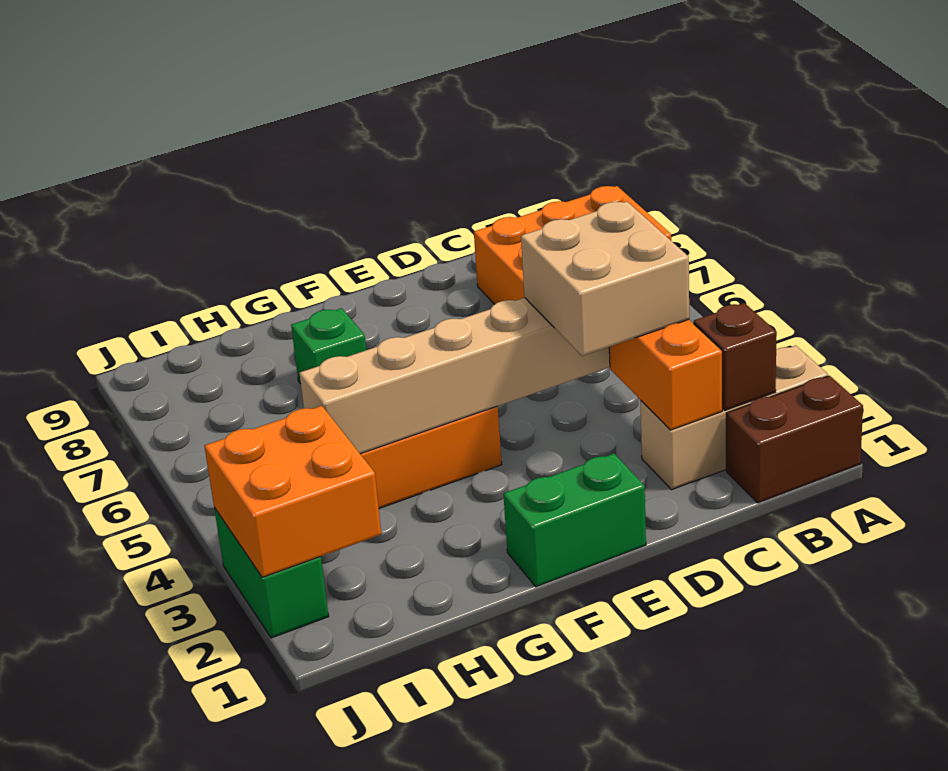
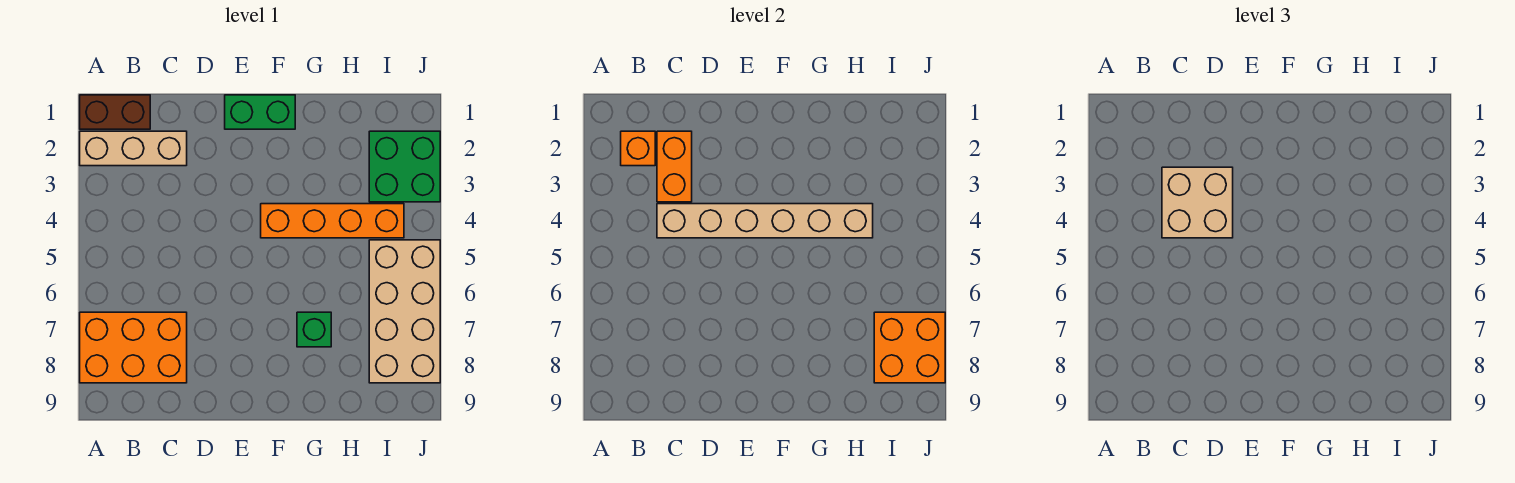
brown brick B2 level 2 -> orange brick B2 level 2
orange brick I2:J3 level 2 -> orange brick I7:J8 level 2
none -> tan brick I5:J8 level 1
green brick J2:J3 level 1 -> green brick I2:J3 level 1

